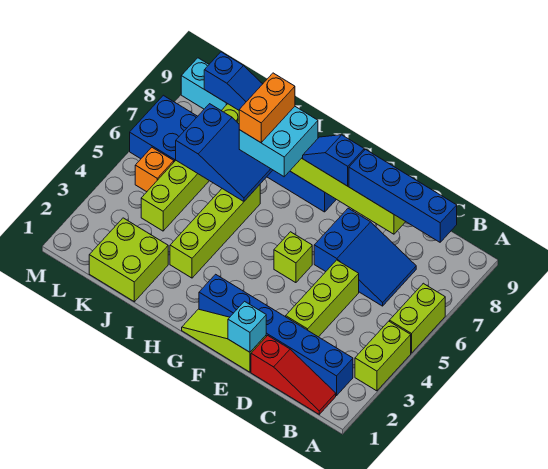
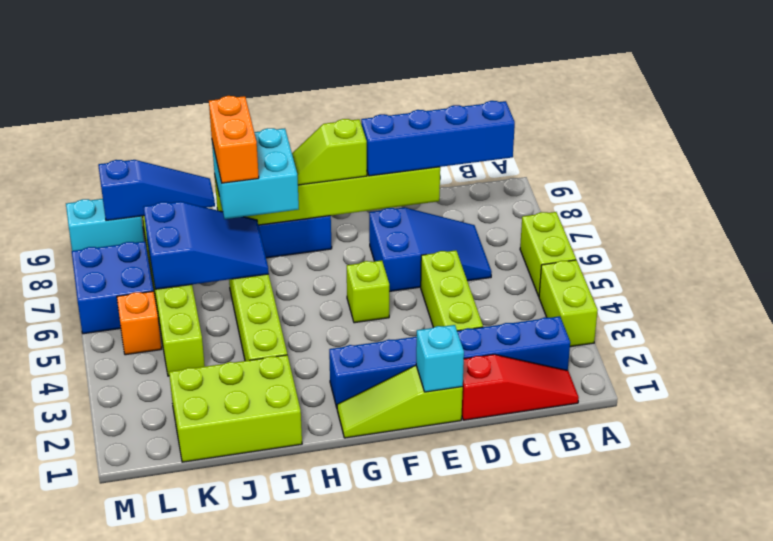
blue slope F8:G8 level 3 top F -> lime slope F8:G8 level 3 top F
lime brick J1:K2 level 1 -> lime brick I1:K2 level 1

